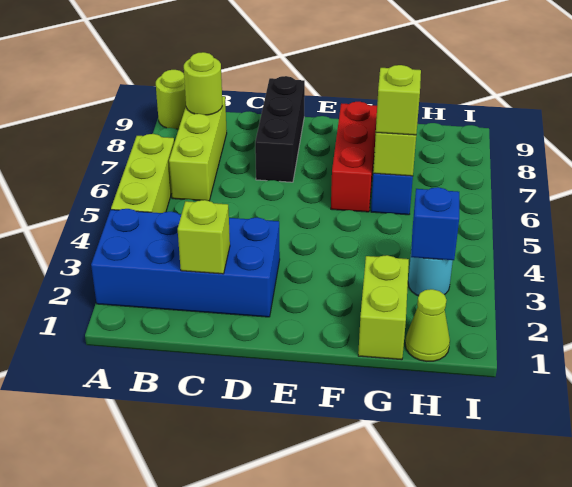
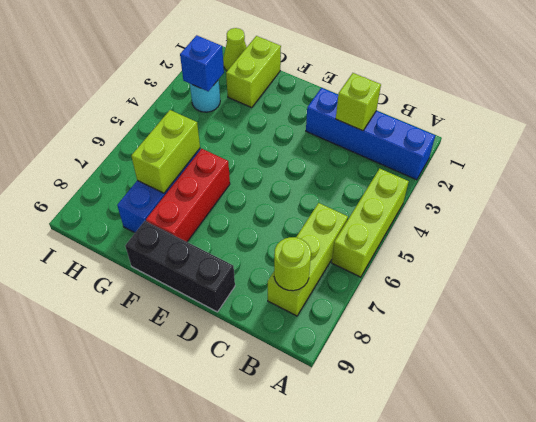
blue brick A2:D3 level 1 -> blue brick A2:D2 level 1
lime round brick A9 level 1 -> none
black brick D7:D9 level 1 -> black brick D9:F9 level 1
lime brick G6 level 3 -> none

